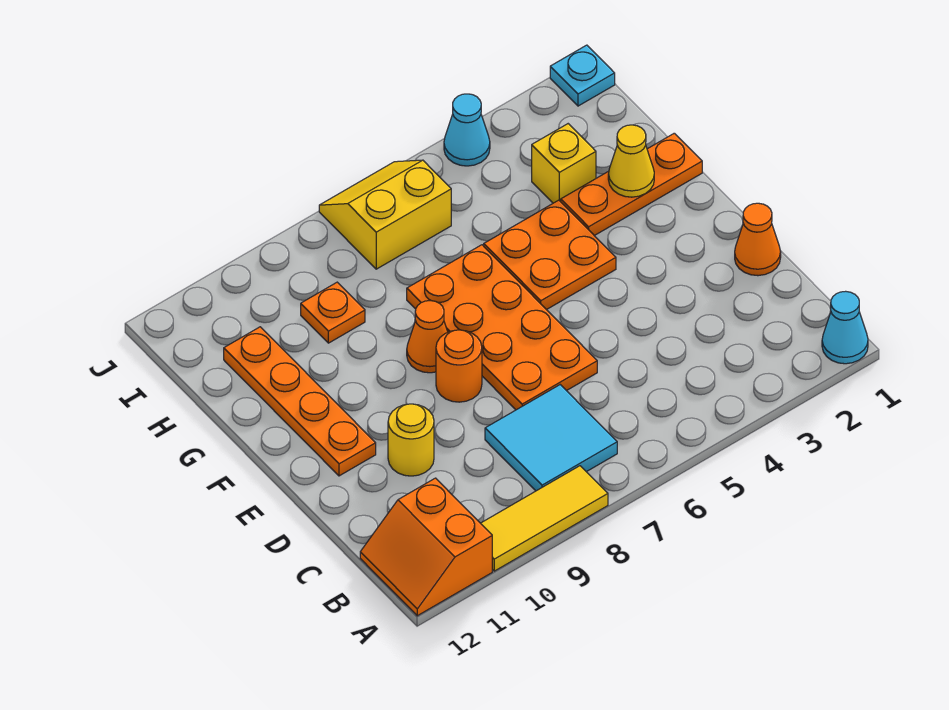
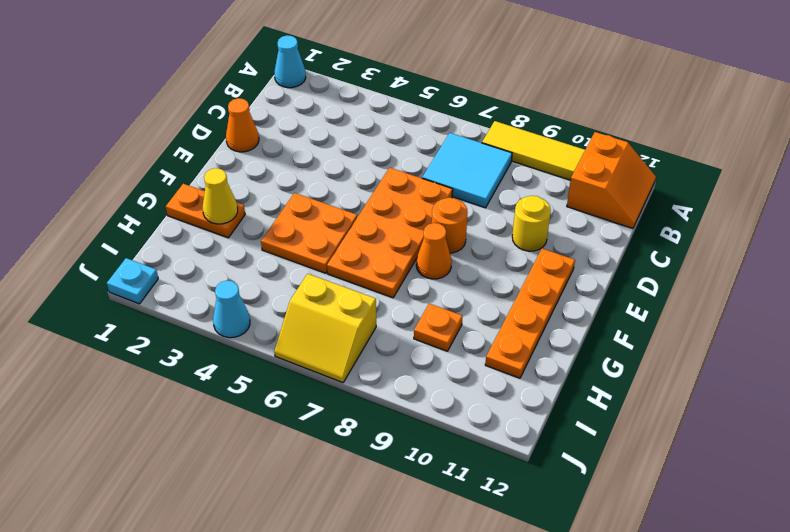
orange plate G1:G3 level 1 -> orange plate G1:G2 level 1
yellow brick H3 level 1 -> none

